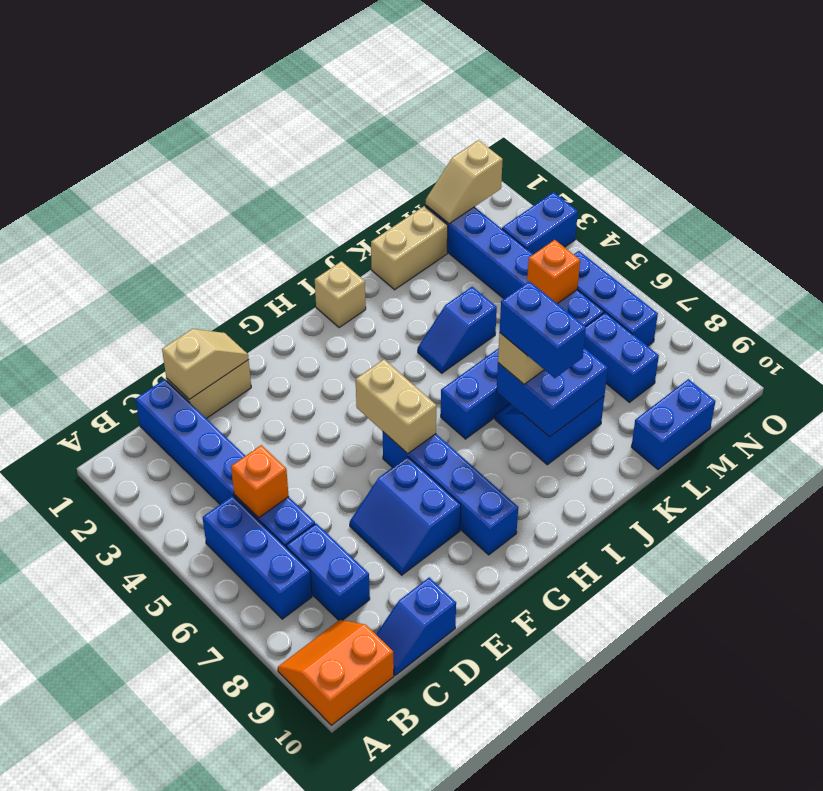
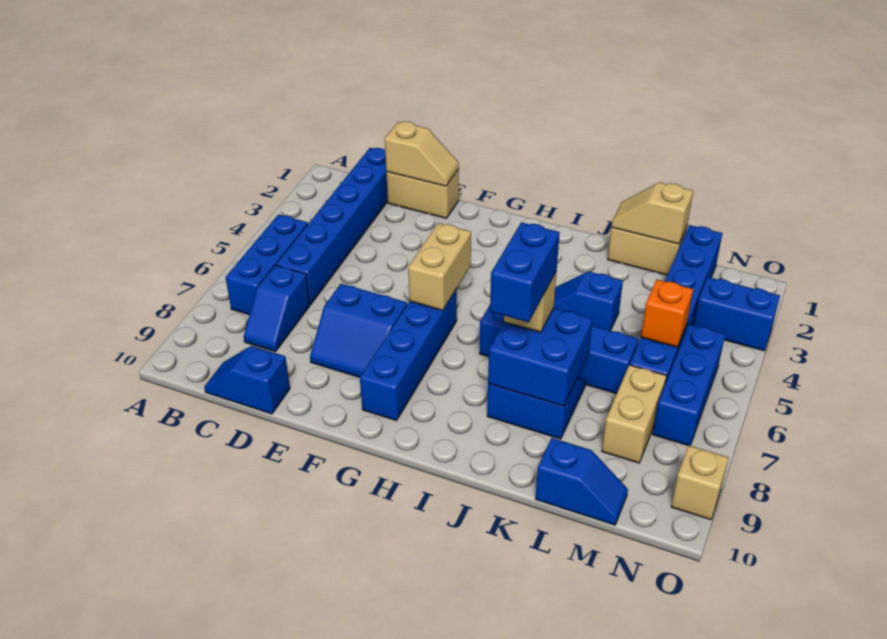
orange slope A9:B10 level 1 top 10 -> none
orange brick C5 level 2 -> none
blue brick C7:C8 level 1 -> blue slope C7:C8 level 1 top 7
blue slope E7:F8 level 1 top F -> blue slope E7:F8 level 1 top 7
tan brick I1 level 1 -> tan brick O9 level 1
blue brick L10:M10 level 1 -> blue slope L10:M10 level 1 top L
tan slope M1:N1 level 2 top N -> tan slope K1:L1 level 2 top L
blue brick M7:M8 level 1 -> tan brick M7:M8 level 1

